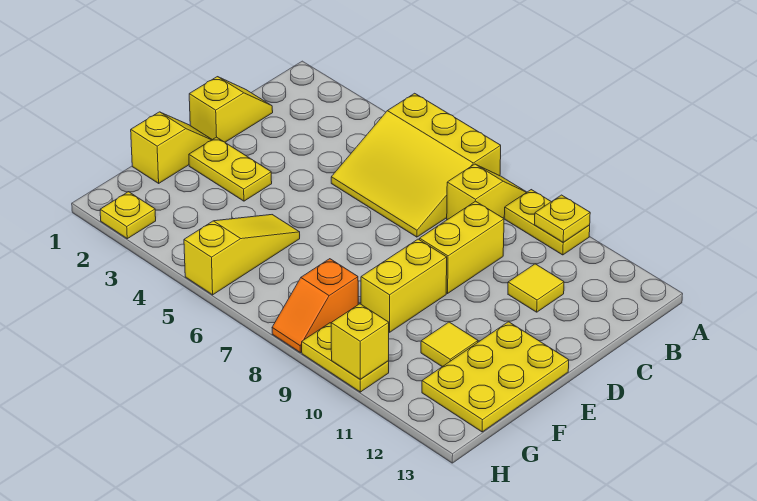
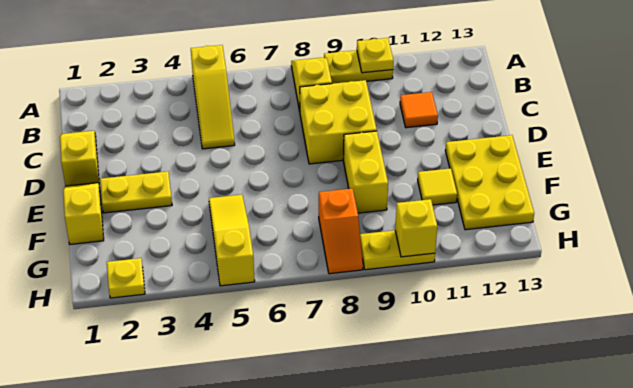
yellow slope A5:C7 level 1 top A -> yellow slope A5:C5 level 1 top A
yellow brick C9:D9 level 1 -> yellow brick C8:D9 level 1
yellow tile C11 level 1 -> orange tile C11 level 1

